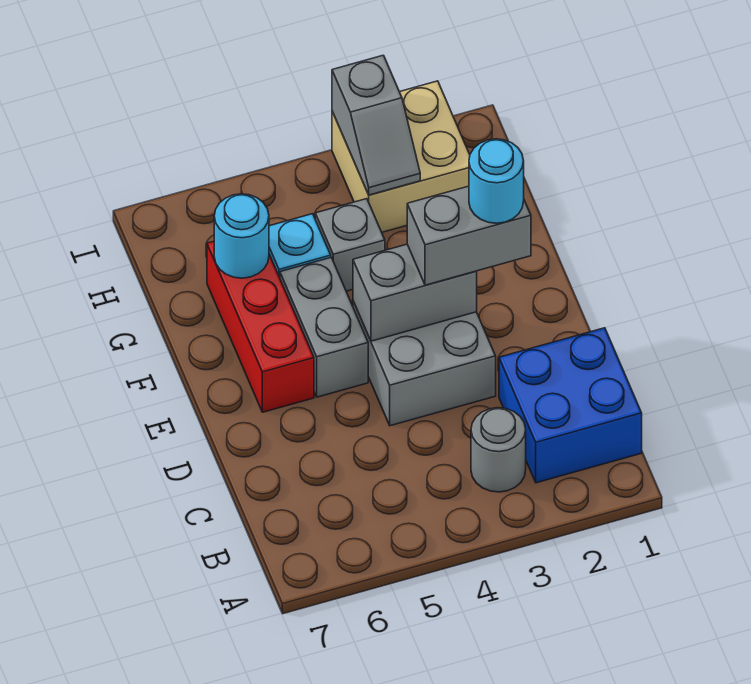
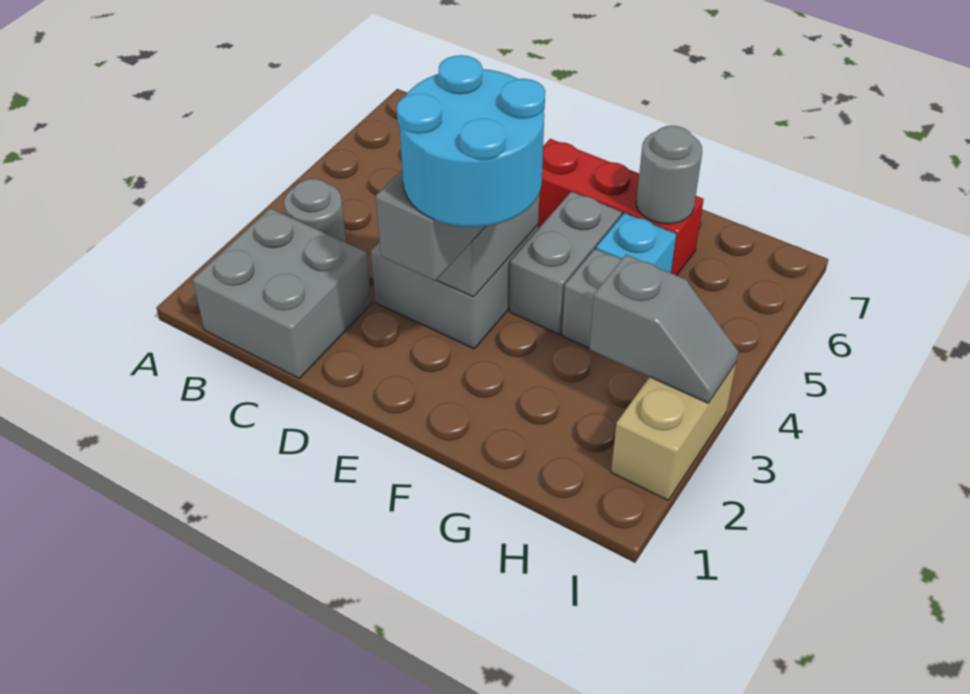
blue brick B1:C2 level 1 -> grey brick B1:C2 level 1
cyan round brick E2 level 4 -> cyan round brick E2:F3 level 4
grey brick E5:F5 level 1 -> grey brick F4:F5 level 1
cyan round brick G6 level 2 -> grey round brick G6 level 2
tan brick H2:I3 level 1 -> tan brick I2:I3 level 1
grey slope H3:I3 level 2 top I -> grey slope H3:I3 level 2 top H

